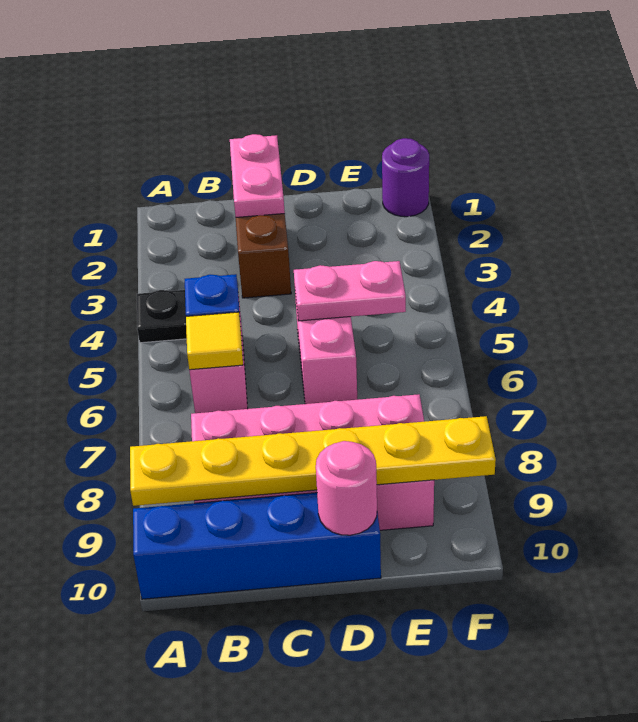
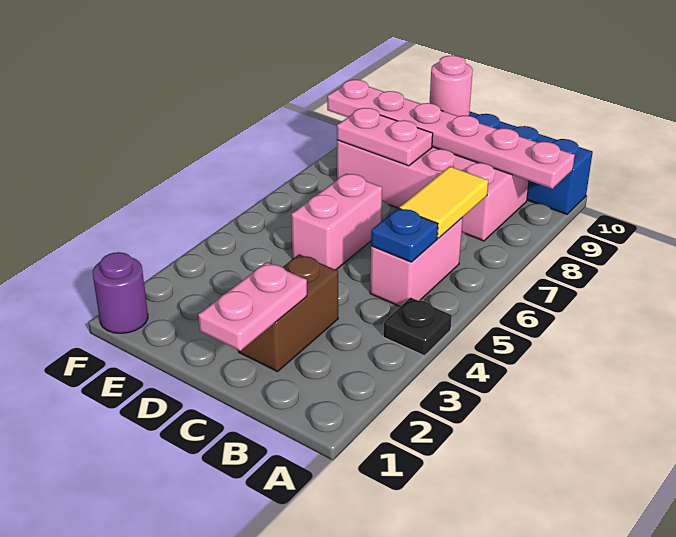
yellow plate A9:F9 level 2 -> pink plate A9:F9 level 2
yellow tile B6 level 2 -> yellow tile B6:B7 level 2
pink plate D5:E5 level 2 -> pink plate D8:E8 level 2

